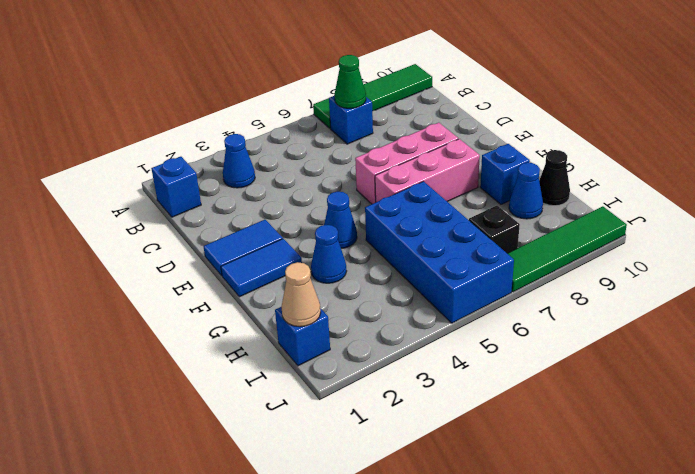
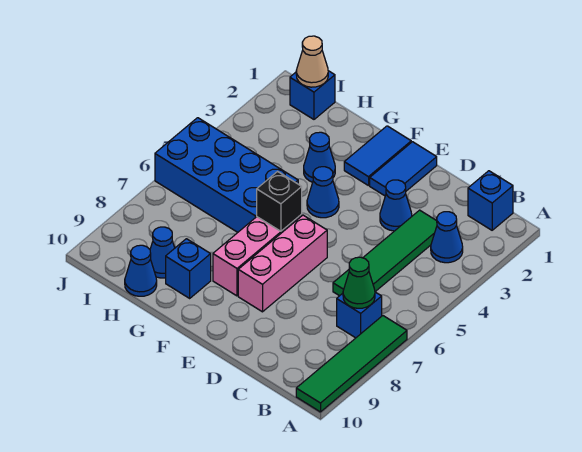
none -> blue cone D3 level 1
black cone H10 level 1 -> blue cone H10 level 1
black brick I7 level 1 -> black brick F6 level 2
green tile J7:J10 level 1 -> green tile C3:C6 level 1

